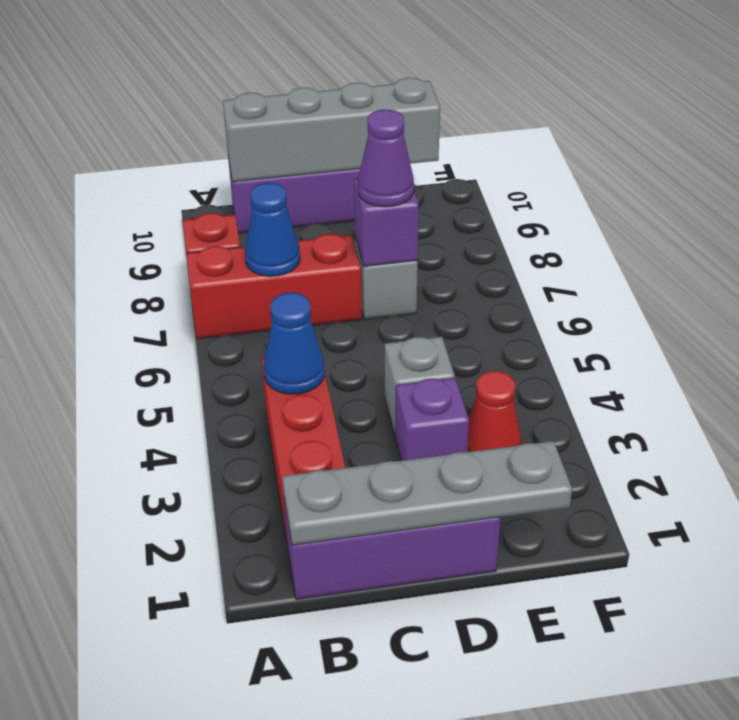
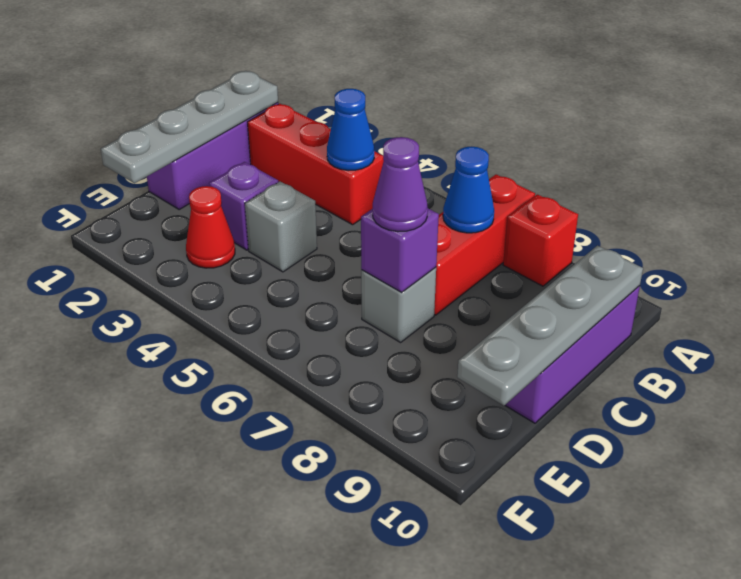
grey brick B10:E10 level 2 -> grey plate B10:E10 level 2

